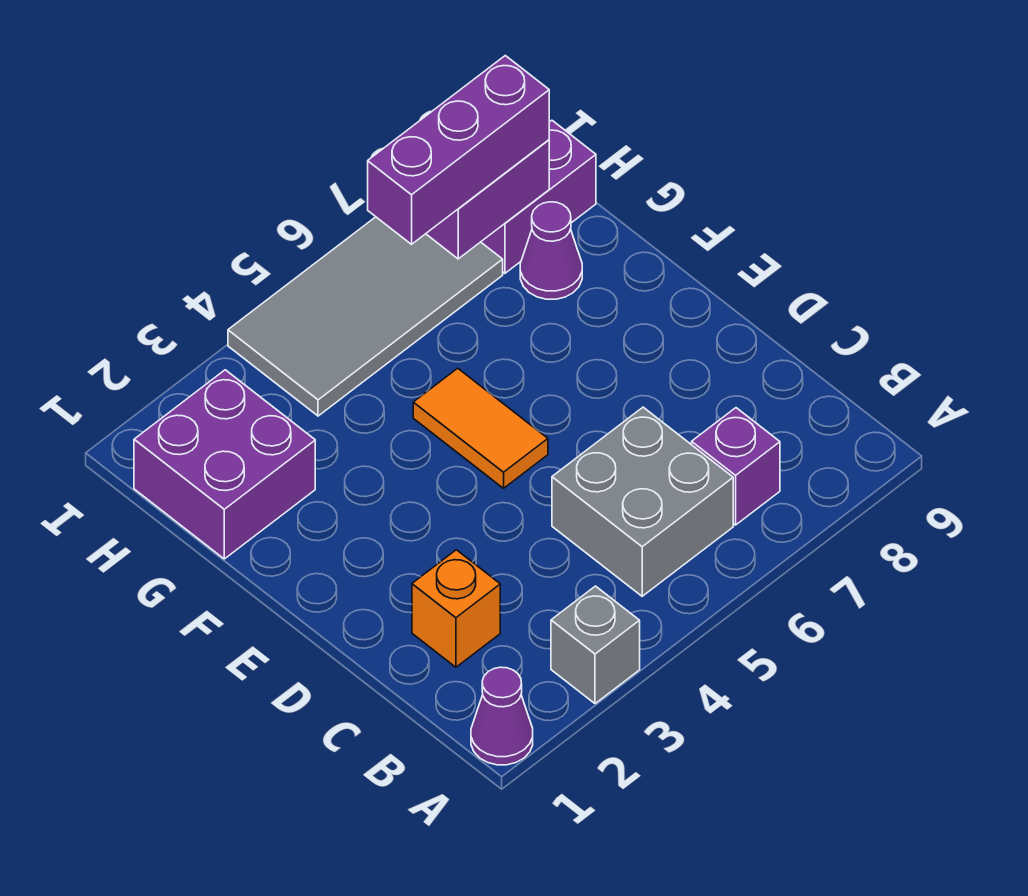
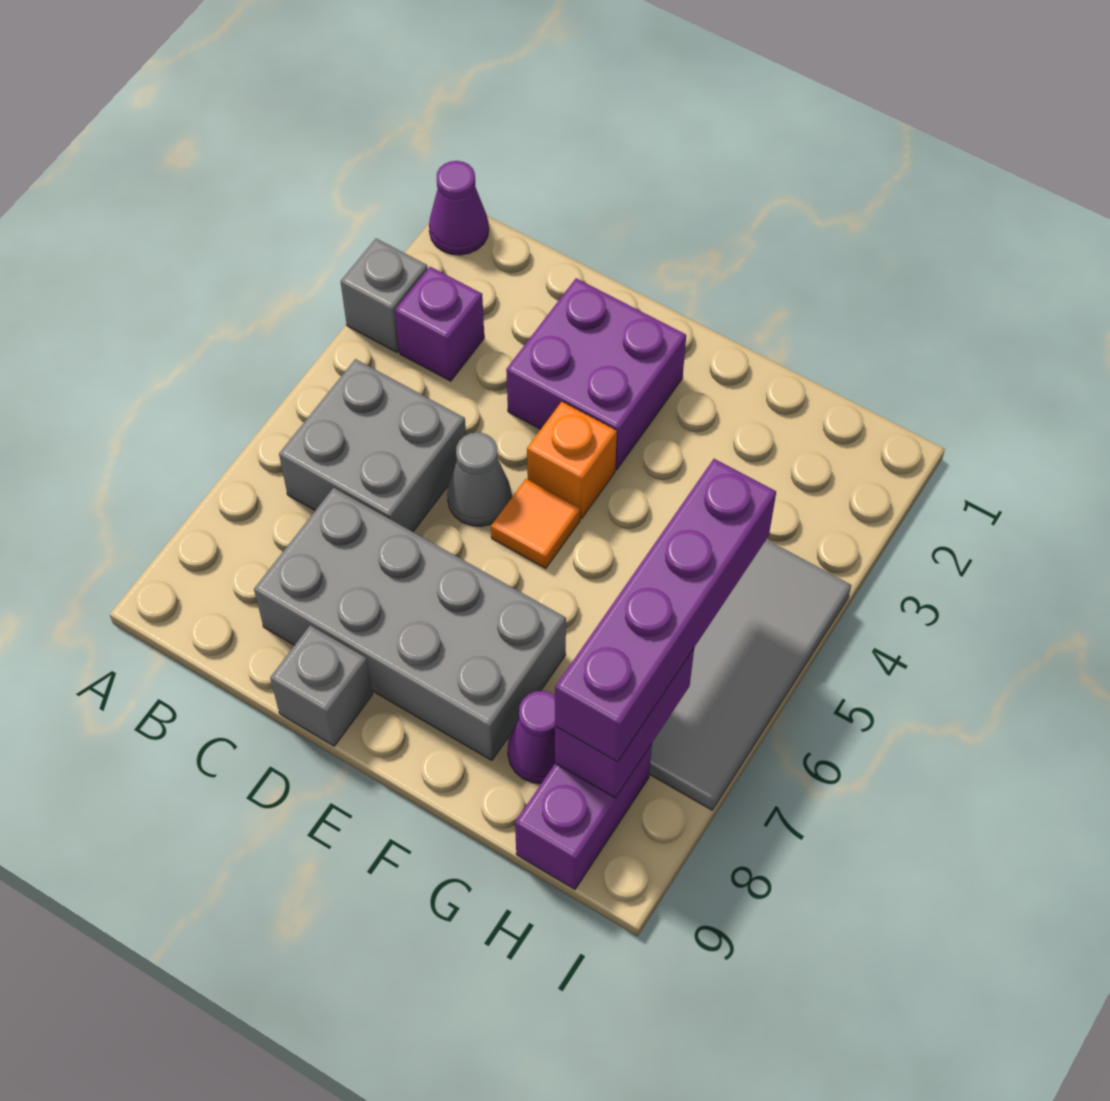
purple brick B7 level 1 -> purple brick B3 level 1
orange brick C2 level 1 -> orange brick E4 level 1
none -> grey brick C7:F8 level 1
none -> grey cone D5 level 1
none -> grey brick D9 level 1
orange tile E5:F5 level 1 -> orange tile E5 level 1
purple brick G1:H2 level 1 -> purple brick D2:E3 level 1
purple brick H6:H8 level 3 -> purple brick H5:H8 level 3

